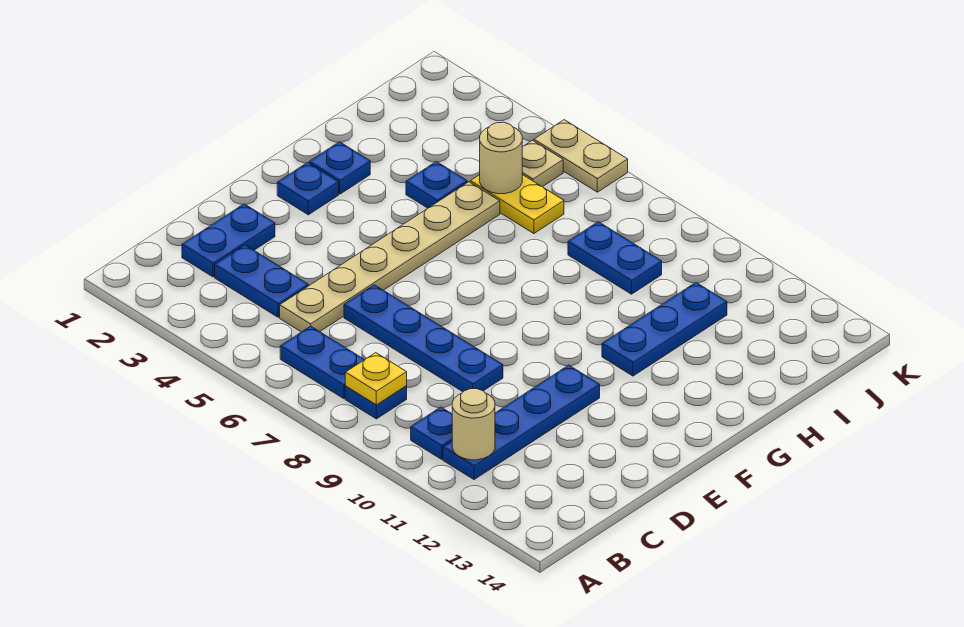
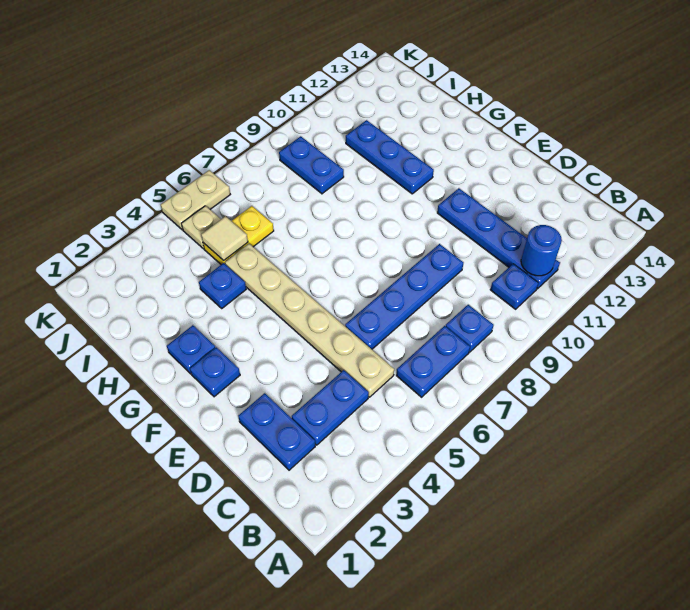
yellow plate B8 level 2 -> none
tan round brick B11 level 2 -> blue round brick B11 level 2
tan round brick I5 level 2 -> tan tile I5 level 2
blue plate I8:I9 level 1 -> blue plate I9:J9 level 1

